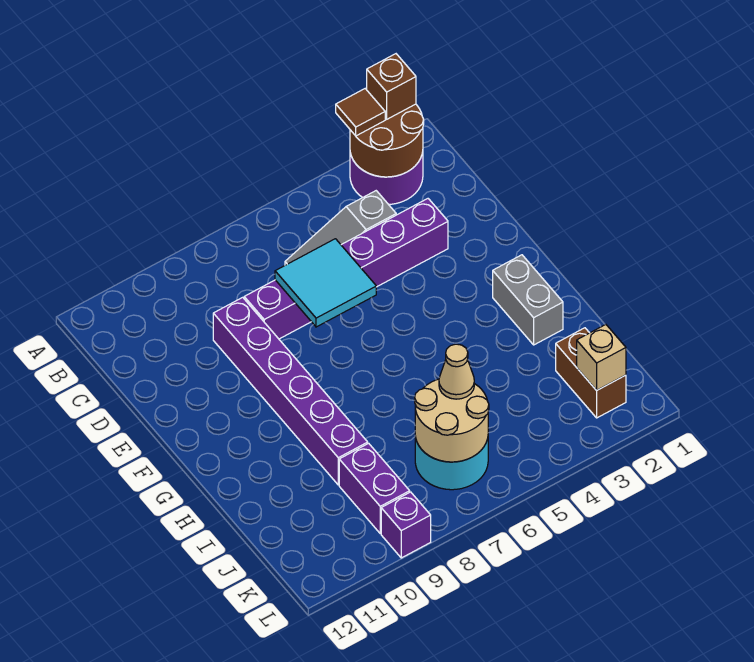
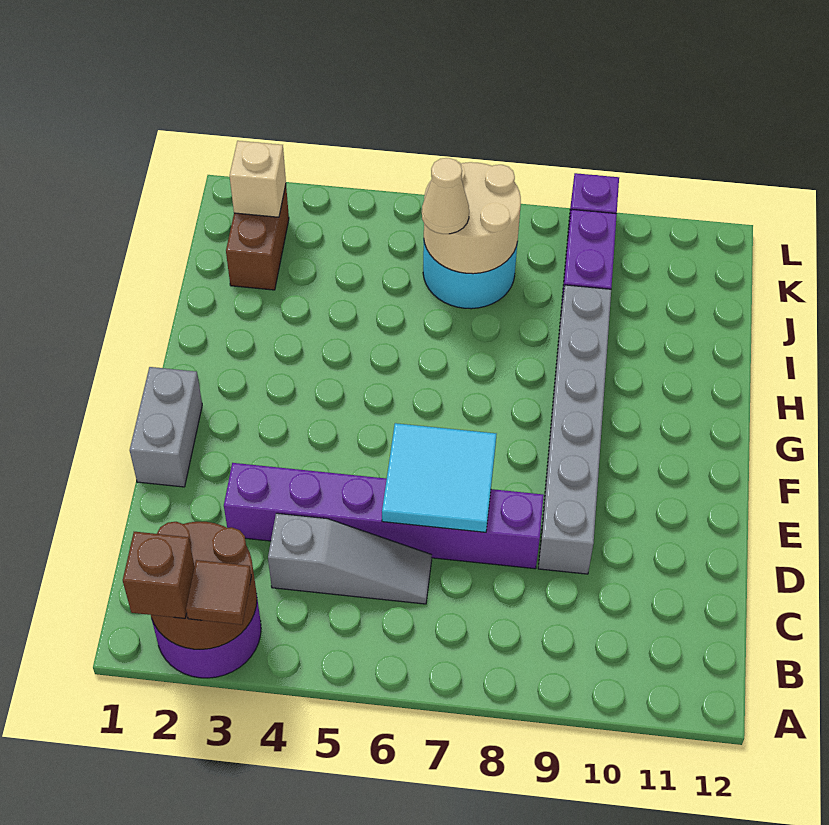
purple brick D9:I9 level 1 -> grey brick D9:I9 level 1
grey brick G2:H2 level 1 -> grey brick E1:F1 level 1

